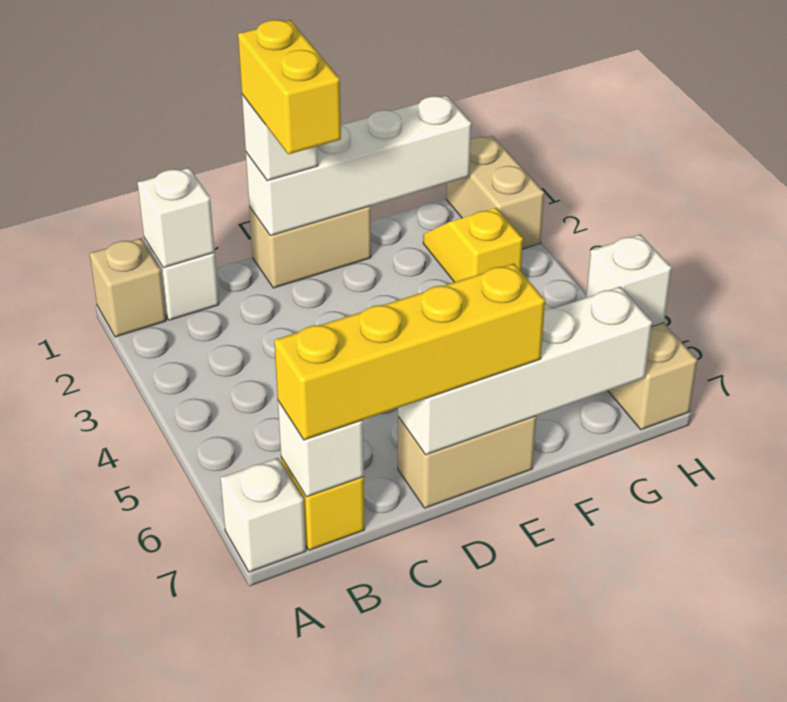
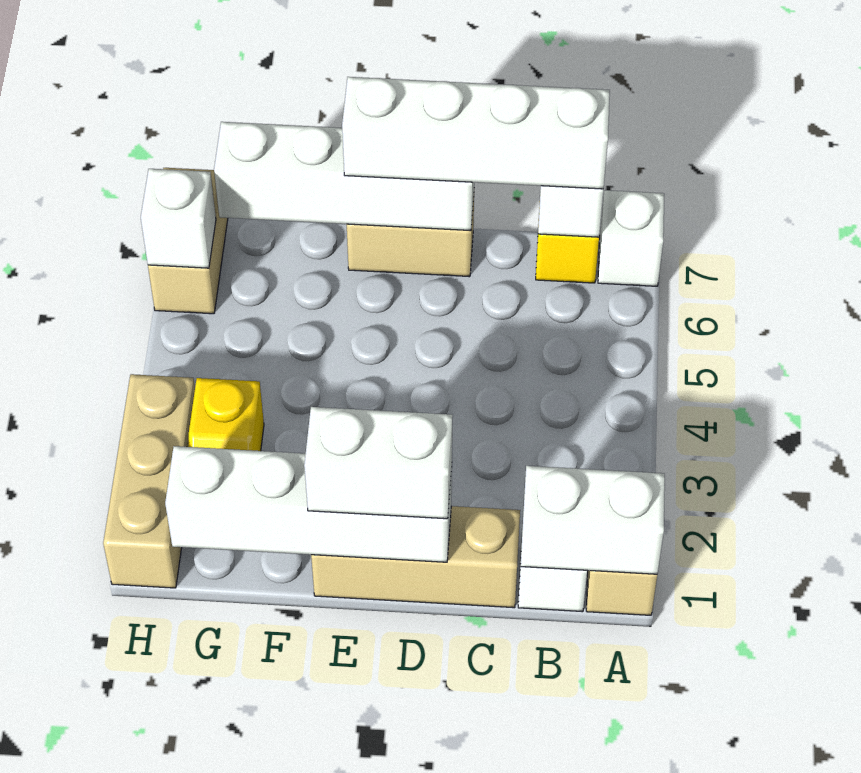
white brick B1 level 2 -> white brick A1:B1 level 2
yellow brick B7:E7 level 3 -> white brick B7:E7 level 3
tan brick D1:E1 level 1 -> tan brick C1:E1 level 1
white brick D1 level 3 -> white brick D1:E1 level 3
yellow brick D1:D2 level 4 -> none
tan brick H1:H2 level 1 -> tan brick H1:H3 level 1

